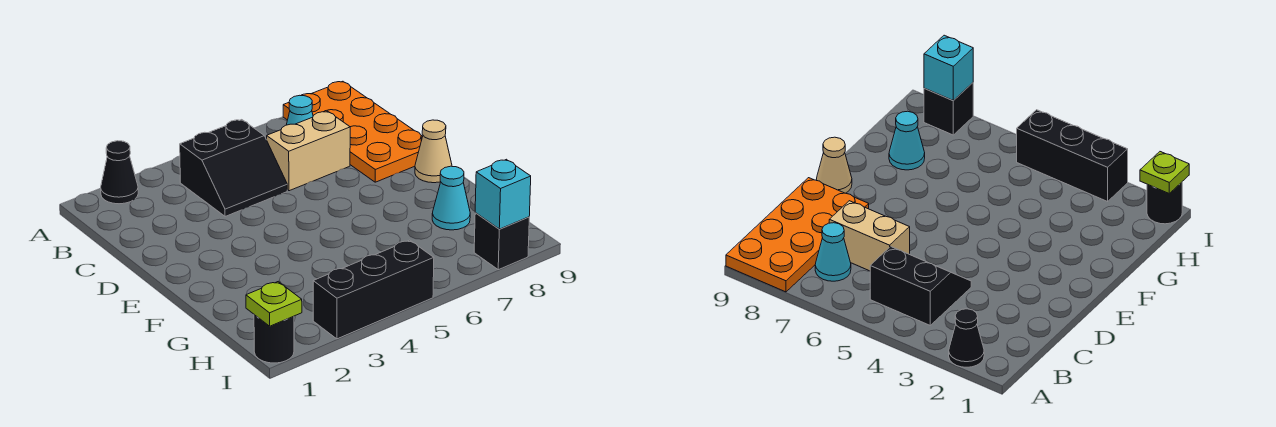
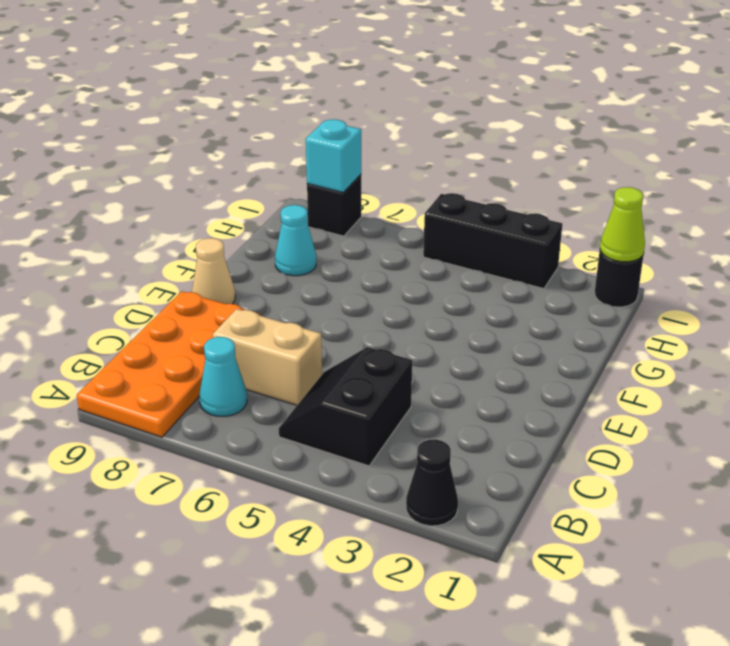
black slope B4:C5 level 1 top B -> black slope B4:C5 level 1 top 4
lime plate I1 level 2 -> lime cone I1 level 2

